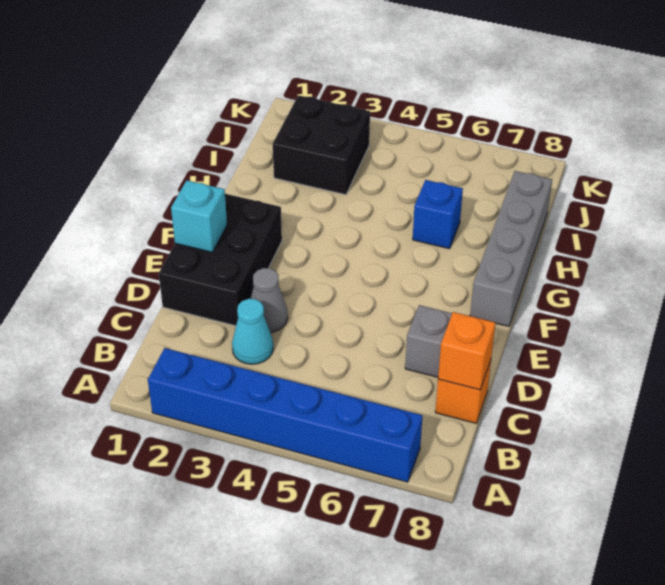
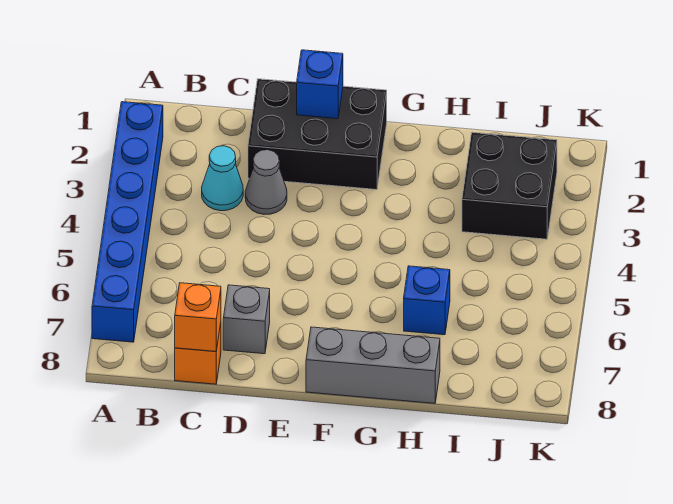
cyan brick E1 level 2 -> blue brick E1 level 2
grey brick F8:I8 level 1 -> grey brick F8:H8 level 1

